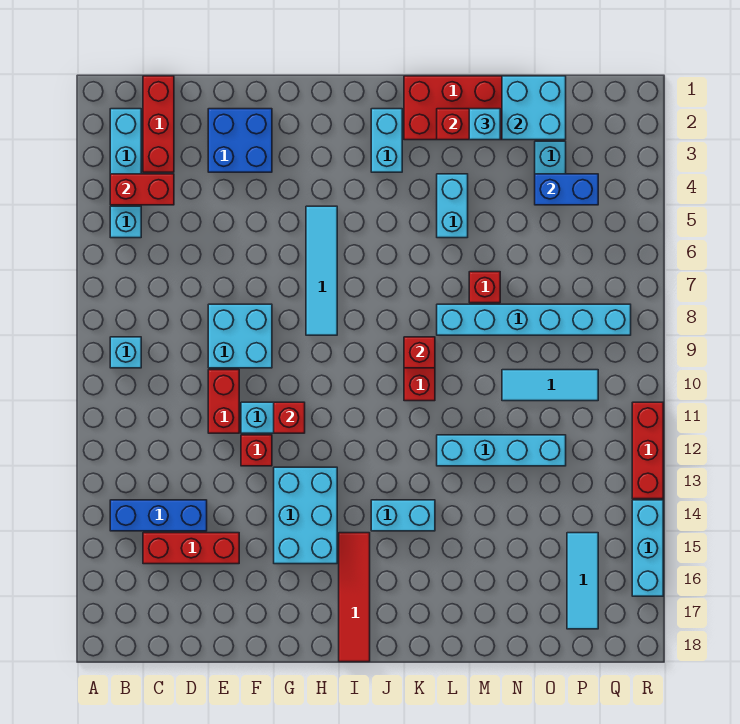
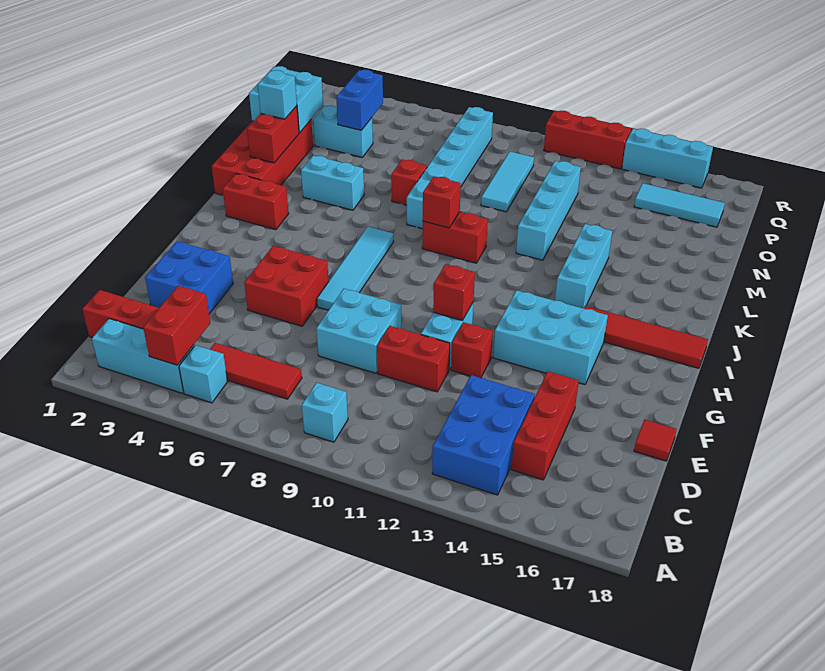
blue brick B14:D14 level 1 -> blue brick B13:D14 level 1
none -> red tile C5:C7 level 1
none -> red tile E18 level 1
none -> red brick F5:G6 level 1
cyan tile H5:H8 level 1 -> cyan tile G7:J7 level 1
cyan brick J2:J3 level 1 -> red brick J2:J3 level 1
cyan brick J14:K14 level 1 -> cyan brick J14:L14 level 1

